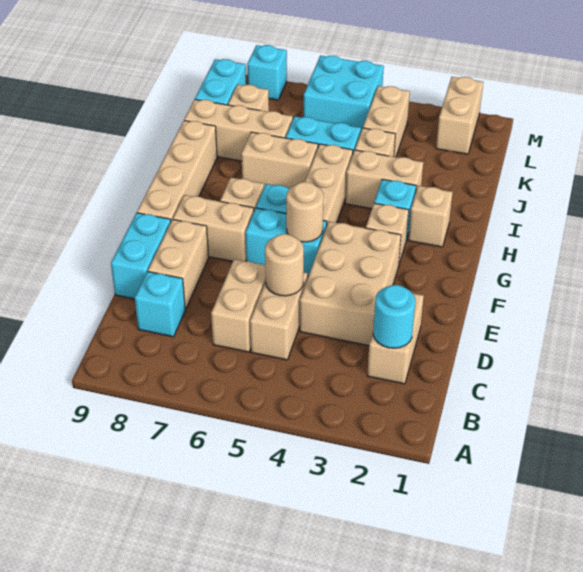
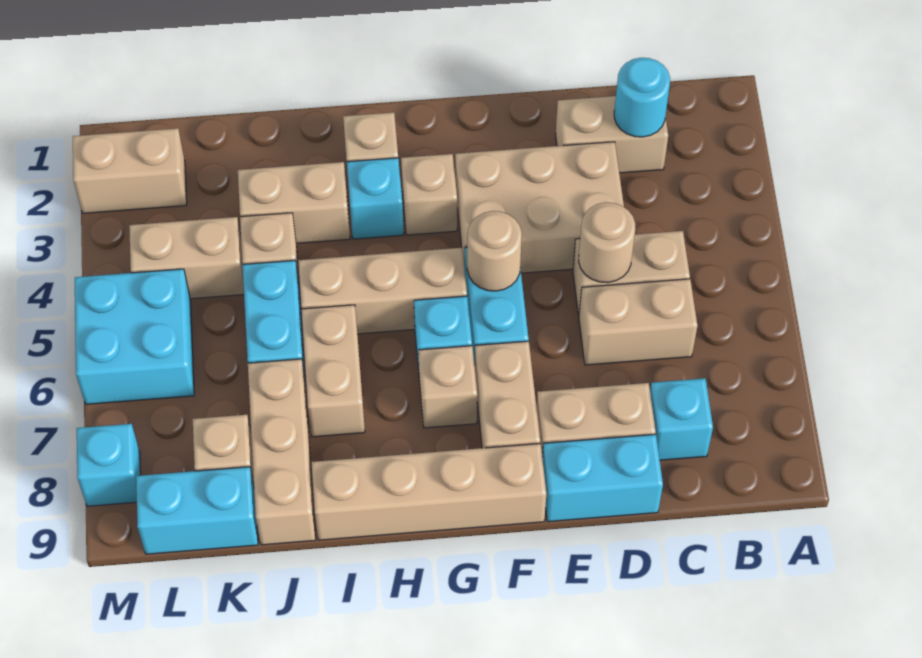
tan brick I3:I4 level 1 -> tan brick I3:J3 level 1

